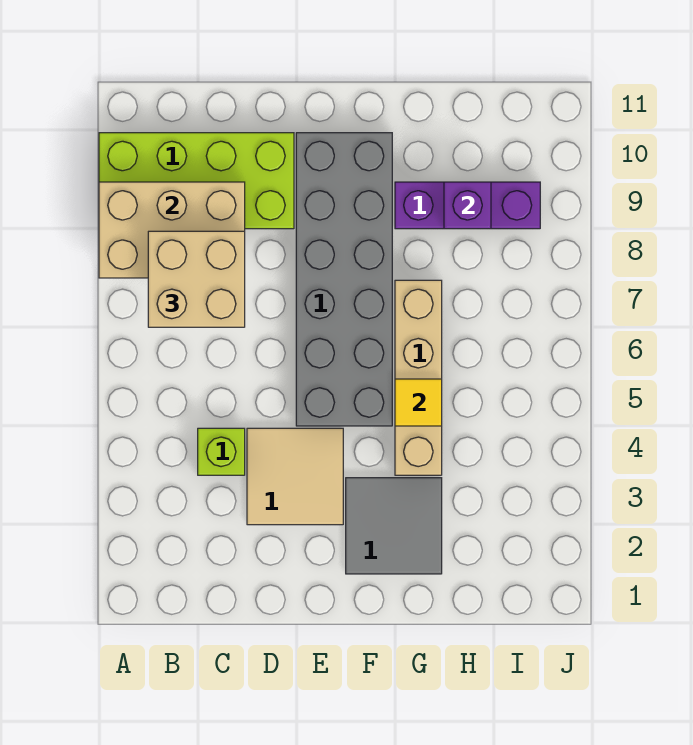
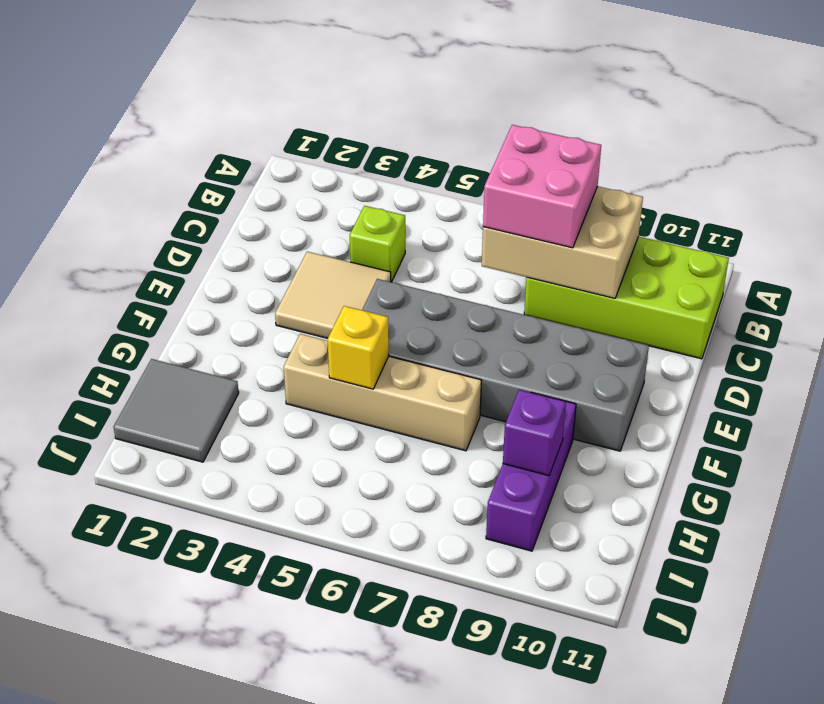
tan brick A8:C9 level 2 -> tan brick B7:C9 level 2
lime brick A9:D10 level 1 -> lime brick B8:C11 level 1
tan brick B7:C8 level 3 -> pink brick B7:C8 level 3
grey tile F2:G3 level 1 -> grey tile H1:I2 level 1
yellow tile G5 level 2 -> yellow brick G5 level 2

